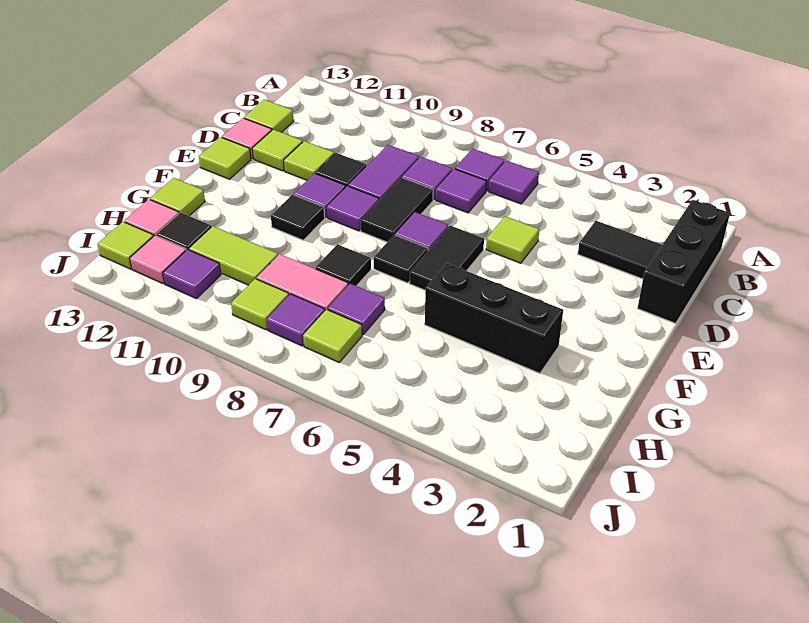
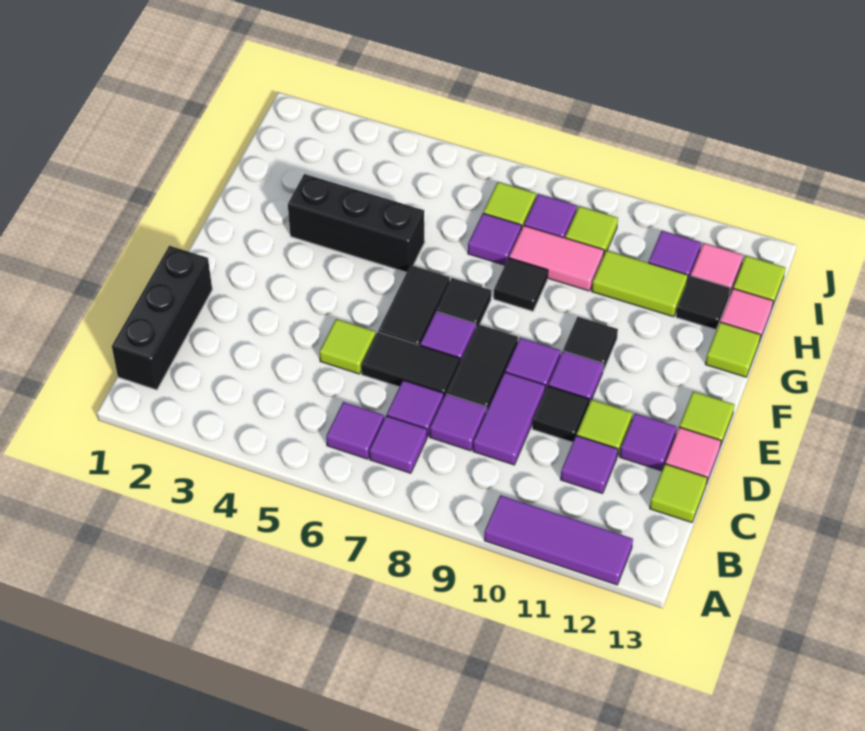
none -> purple tile A10:A12 level 1
black tile C2:C3 level 1 -> black tile D6:D7 level 1
none -> purple tile C11 level 1
lime tile D12 level 1 -> purple tile D12 level 1

